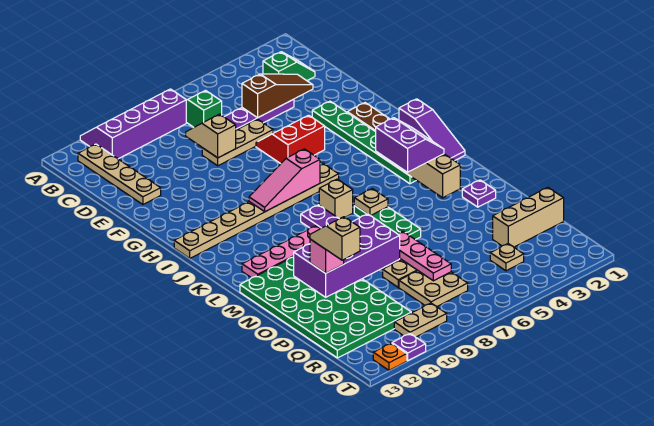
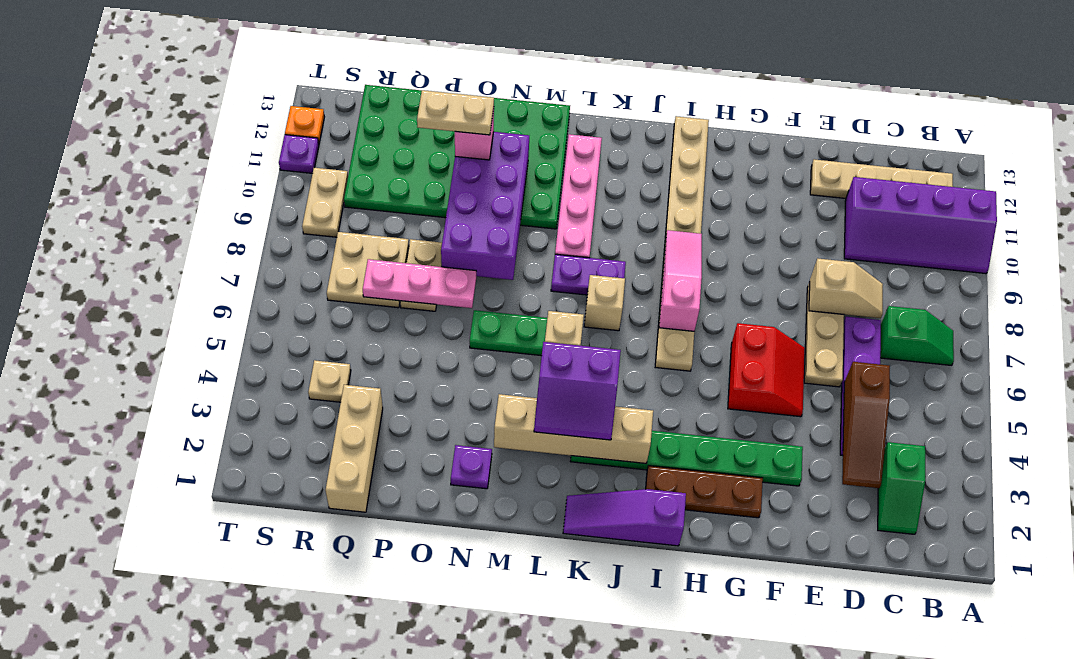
purple slope A8:B11 level 1 top B -> purple slope A10:D11 level 1 top 11
tan slope O11:P11 level 4 top P -> tan plate O11:P11 level 4

